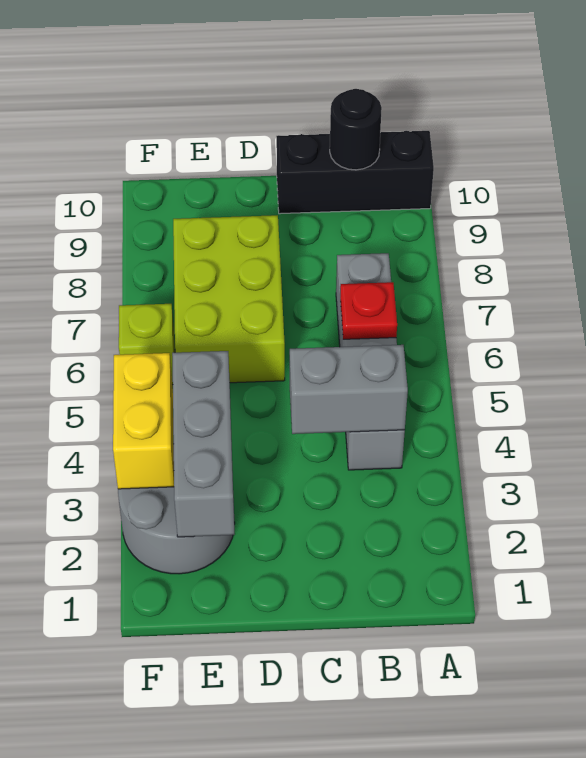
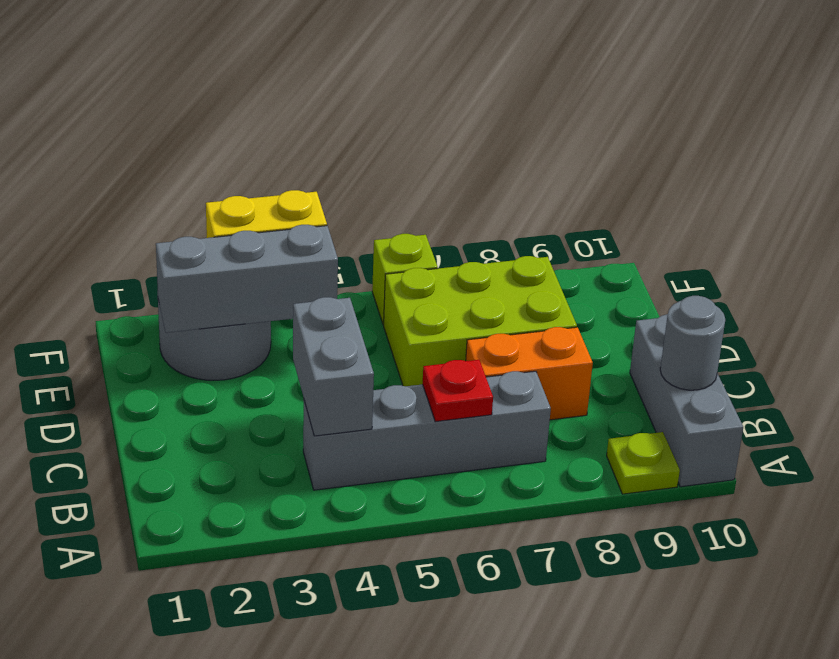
none -> lime plate A9 level 1
black brick A10:C10 level 1 -> grey brick A10:C10 level 1
black round brick B10 level 2 -> grey round brick B10 level 2
none -> orange brick C7:C8 level 1

